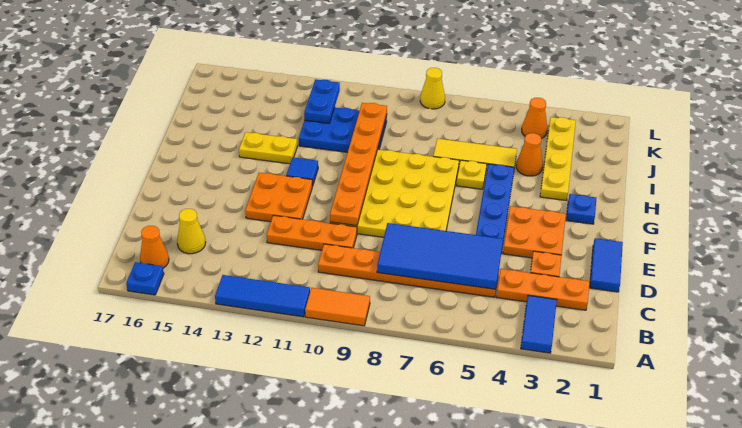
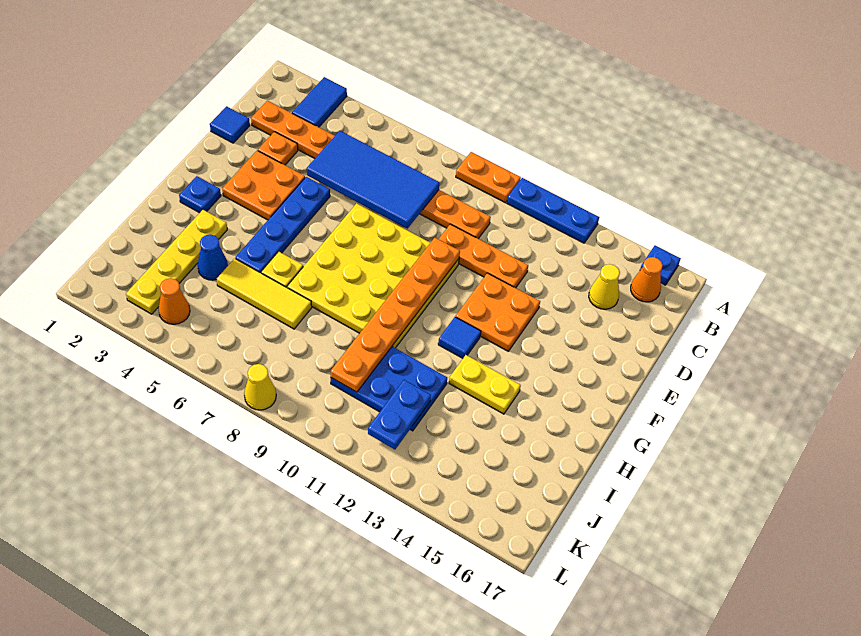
orange tile A9:A10 level 1 -> orange plate A9:A10 level 1
blue tile A11:A13 level 1 -> blue plate A11:A13 level 1
blue tile D1:E1 level 1 -> blue tile D1 level 1
orange cone I4 level 1 -> blue cone I4 level 1

